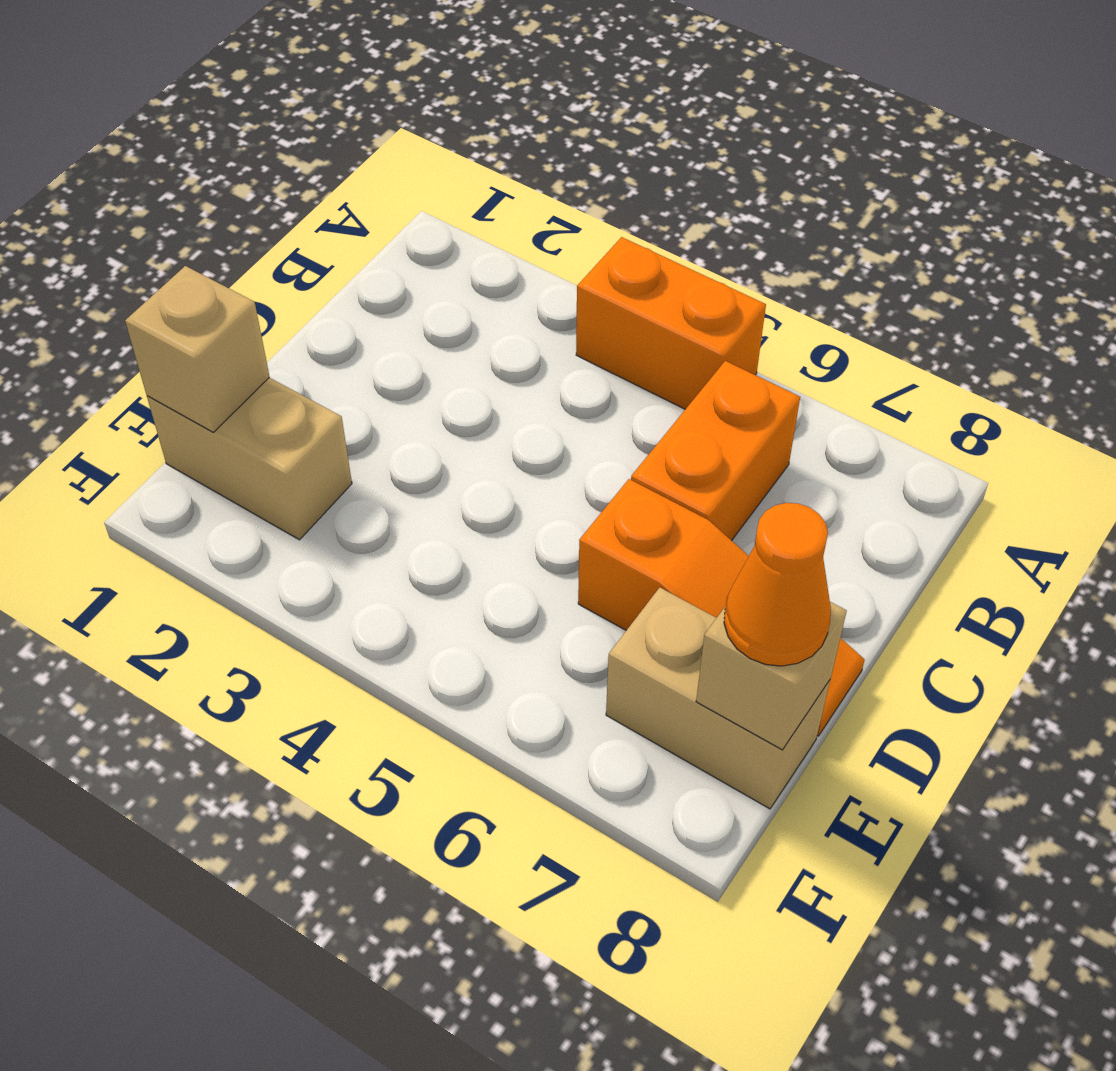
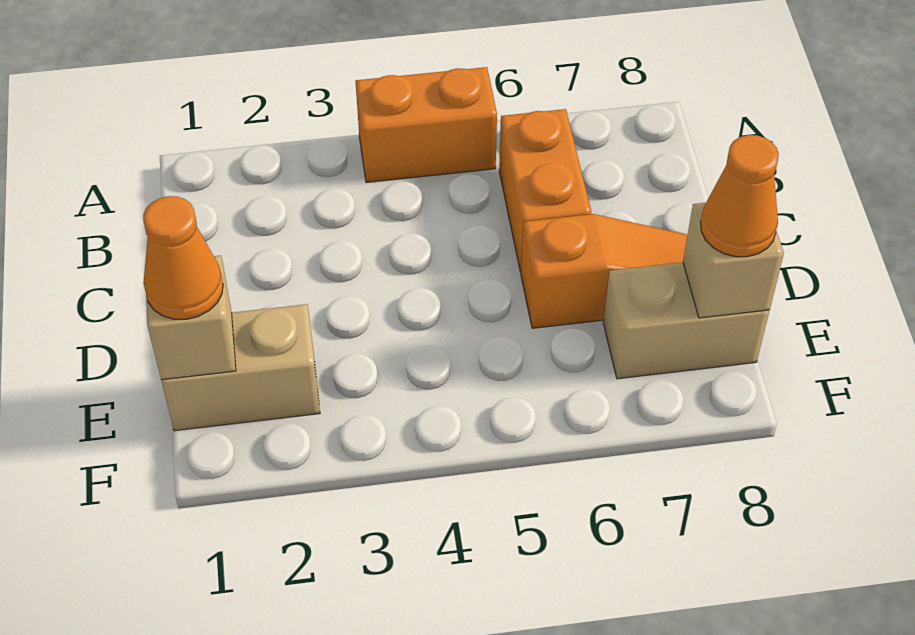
none -> orange cone E1 level 3

